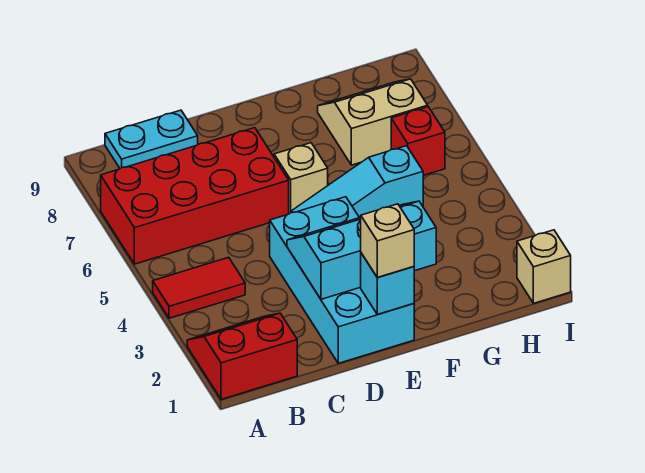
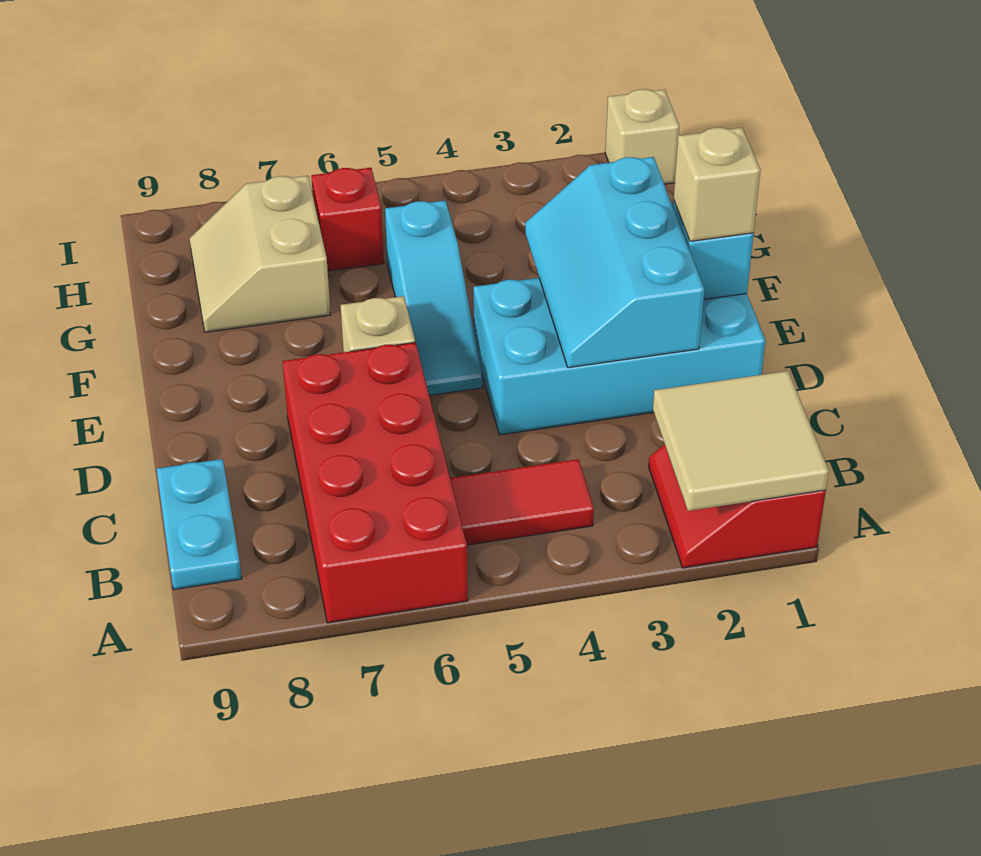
none -> tan tile A1:B2 level 2
red tile A4:B4 level 1 -> red tile B4:B5 level 1

